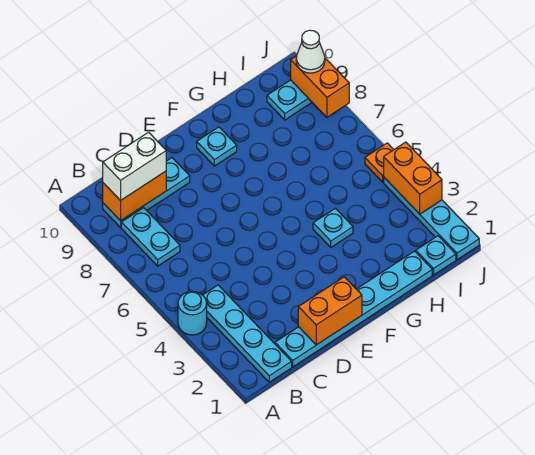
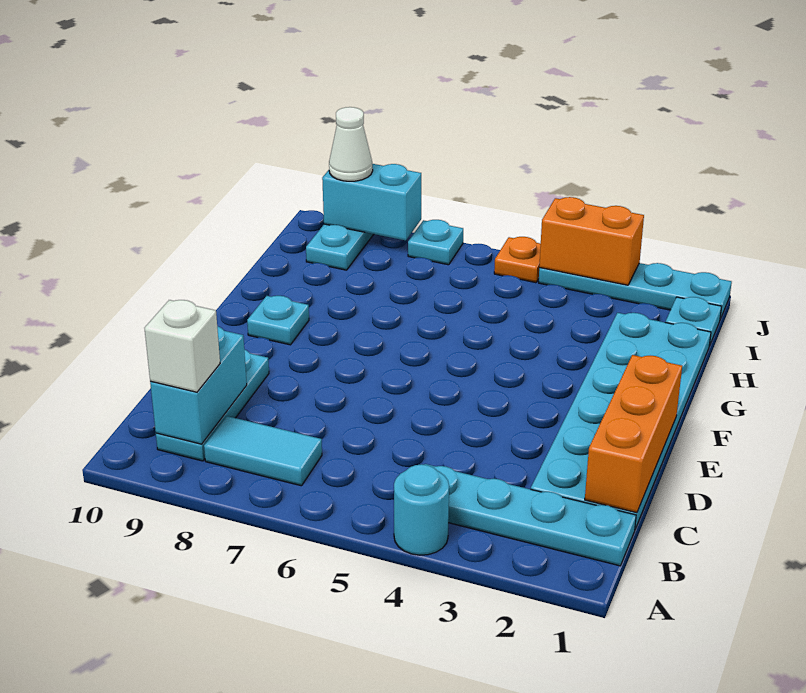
cyan plate B7:B8 level 1 -> cyan tile B7:B8 level 1
orange brick B9:C9 level 2 -> cyan brick B9:C9 level 2
white brick B9:C9 level 3 -> white brick B9 level 3
cyan plate C1:H1 level 1 -> cyan plate C1:H2 level 1
orange brick D1:E1 level 2 -> orange brick C1:E1 level 2
cyan plate G4 level 1 -> cyan plate J7 level 1
orange brick J8:J9 level 2 -> cyan brick J8:J9 level 2

